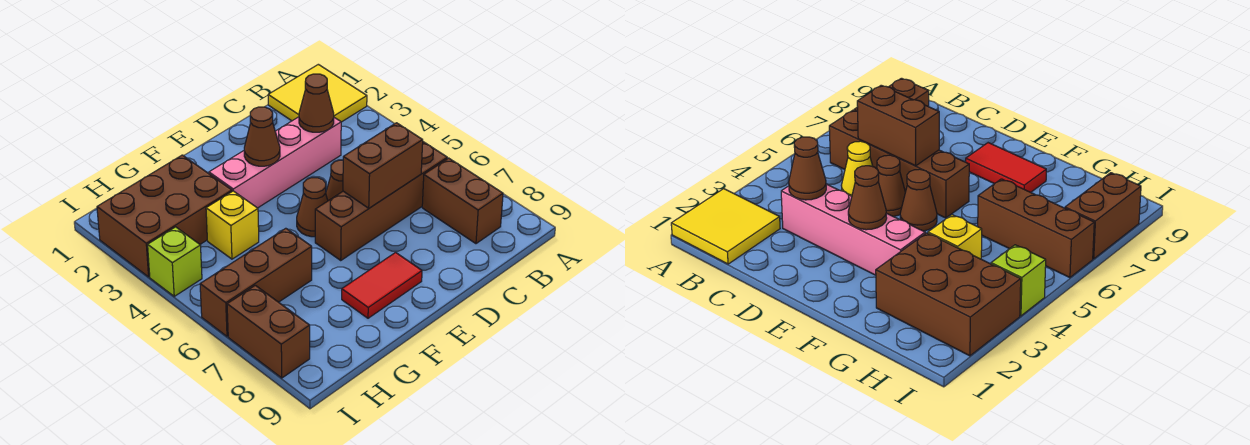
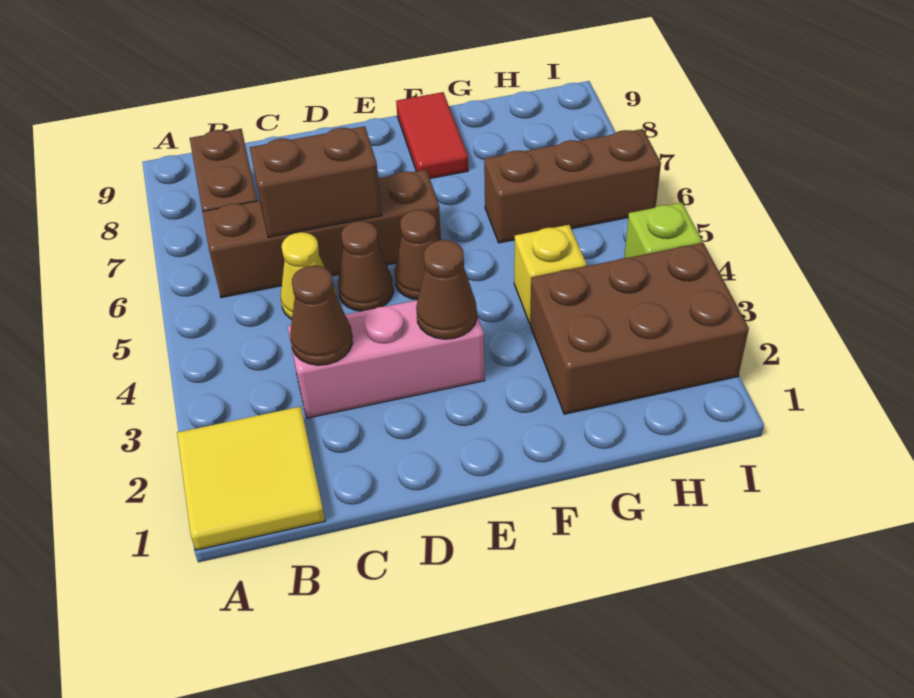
pink brick C3:F3 level 1 -> pink brick C3:E3 level 1
red tile E8:F8 level 1 -> red tile F8:F9 level 1
brown brick I7:I8 level 1 -> none

